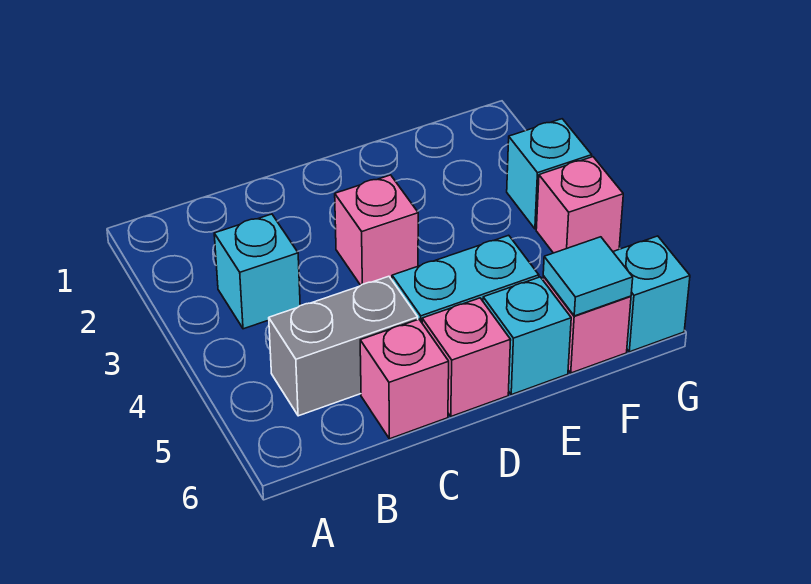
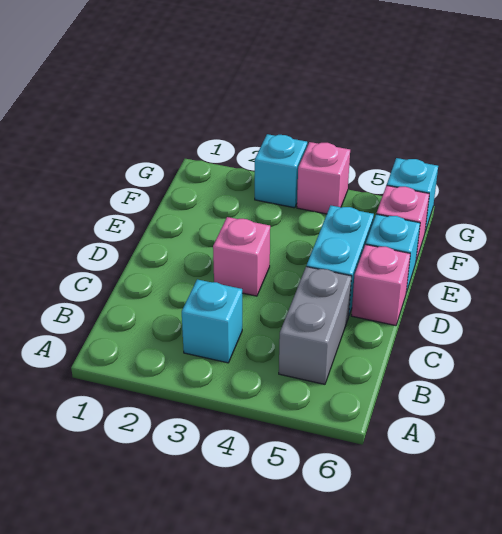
pink brick C6 level 1 -> none
cyan tile F6 level 2 -> none

